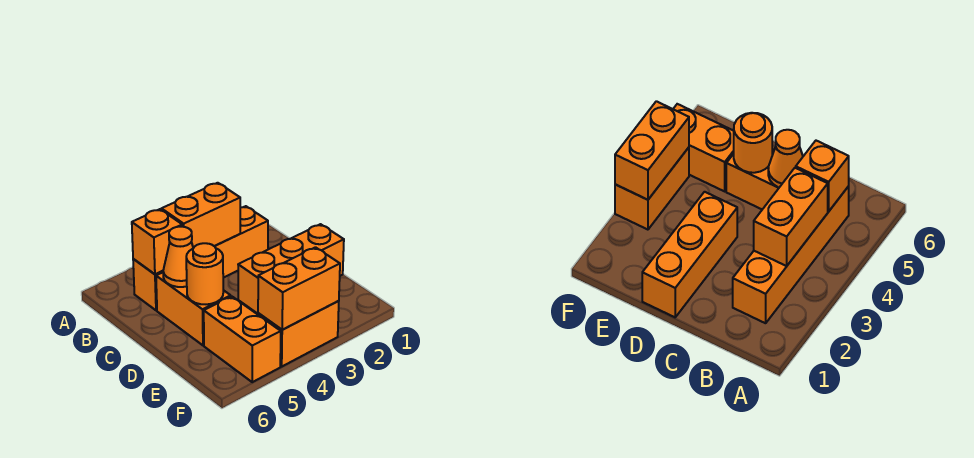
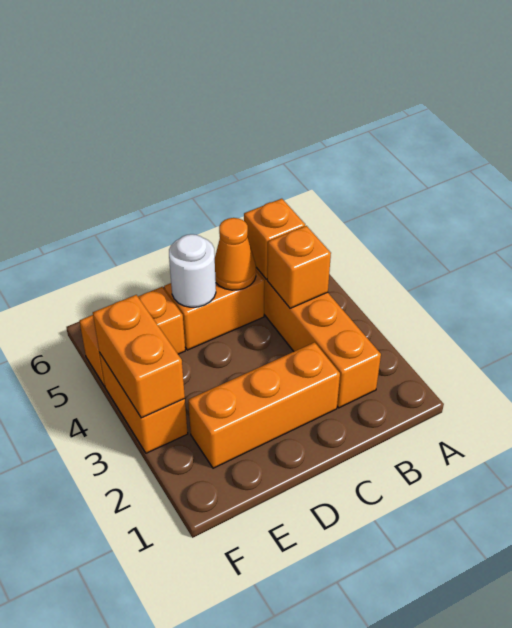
orange brick B3:B4 level 2 -> orange brick B4 level 2
orange brick D1:D3 level 1 -> orange brick C2:E2 level 1
orange round brick D5 level 2 -> white round brick D5 level 2

